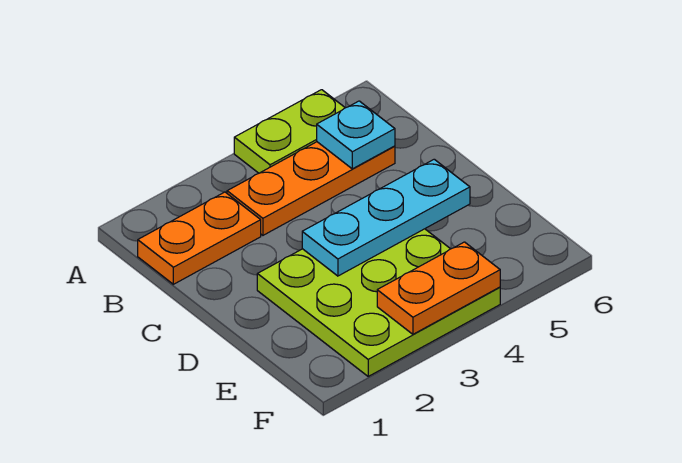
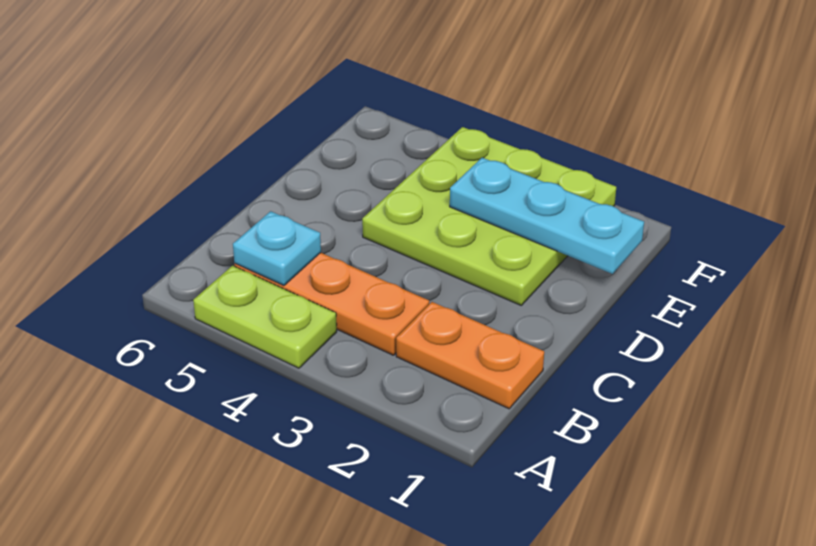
cyan plate D3:D5 level 2 -> cyan plate E1:E3 level 2
orange plate F3:F4 level 2 -> none

